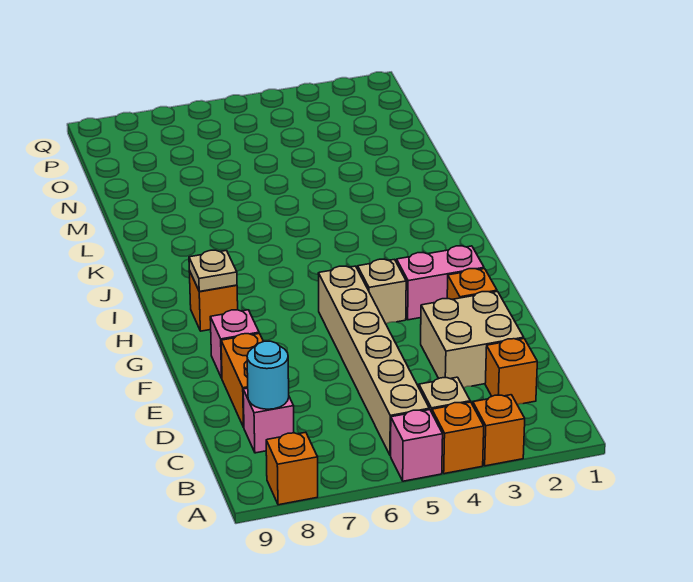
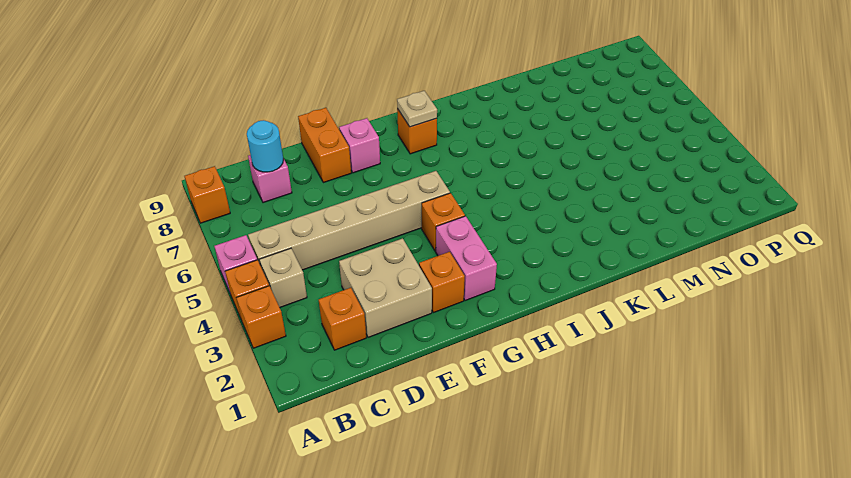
orange brick D8:E8 level 1 -> orange brick E8:E9 level 1
tan brick G4 level 1 -> orange brick G4 level 1

